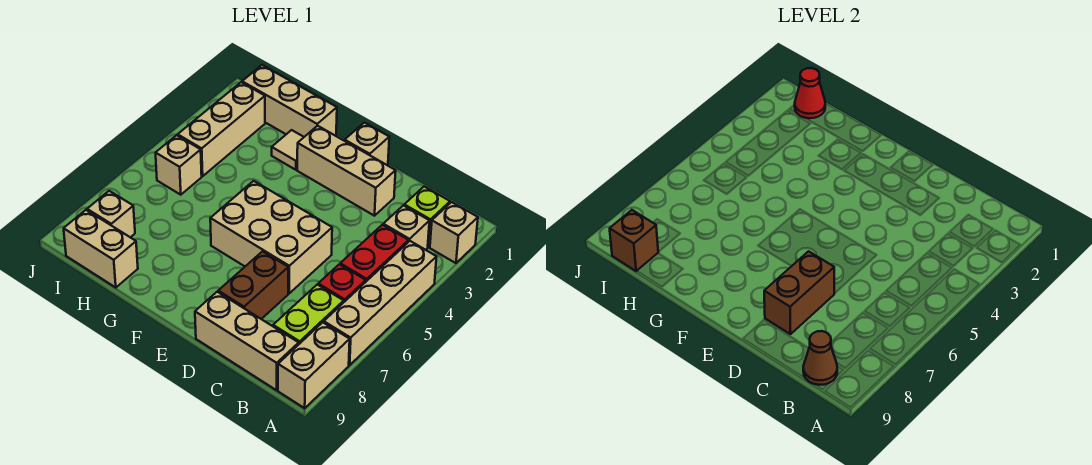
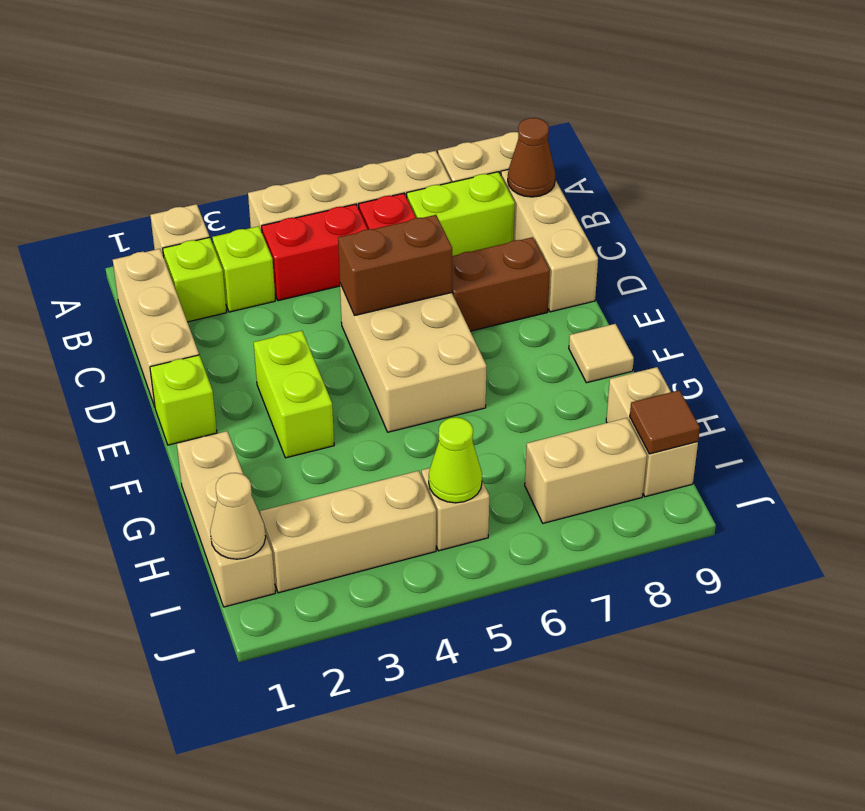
tan brick B3 level 1 -> lime brick B3 level 1
tan brick D2:F2 level 1 -> tan brick B1:D1 level 1
brown brick D7:D8 level 2 -> brown brick D5:D6 level 2
tan brick E1 level 1 -> lime brick E1 level 1
none -> lime brick E3:F3 level 1
tan tile G2 level 1 -> tan tile F9 level 1
red cone I1 level 2 -> tan cone I1 level 2
none -> lime cone I5 level 2
tan brick I8 level 1 -> tan brick I7:I8 level 1
brown brick I9 level 2 -> brown tile I9 level 2

